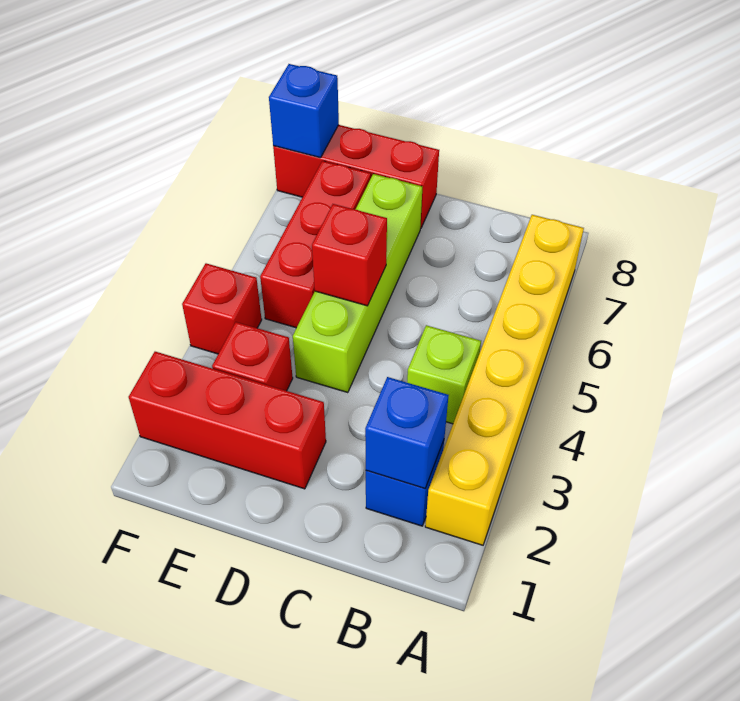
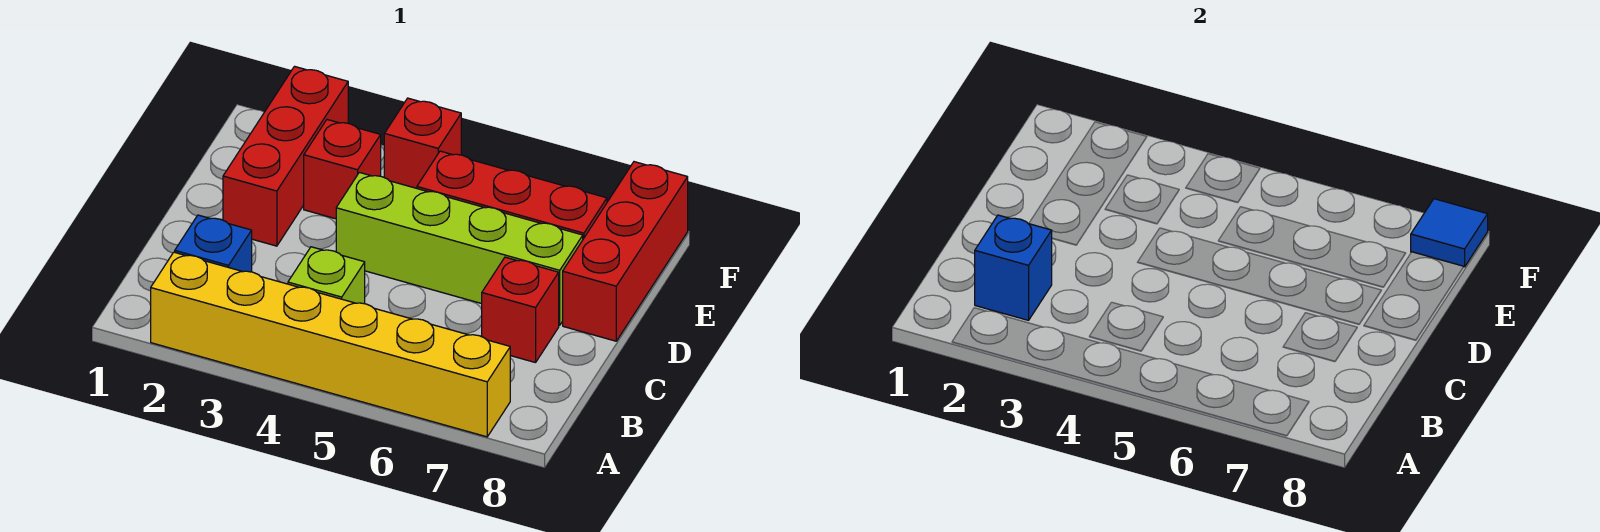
red brick D5 level 2 -> red brick C7 level 1
blue brick F8 level 2 -> blue tile F8 level 2

